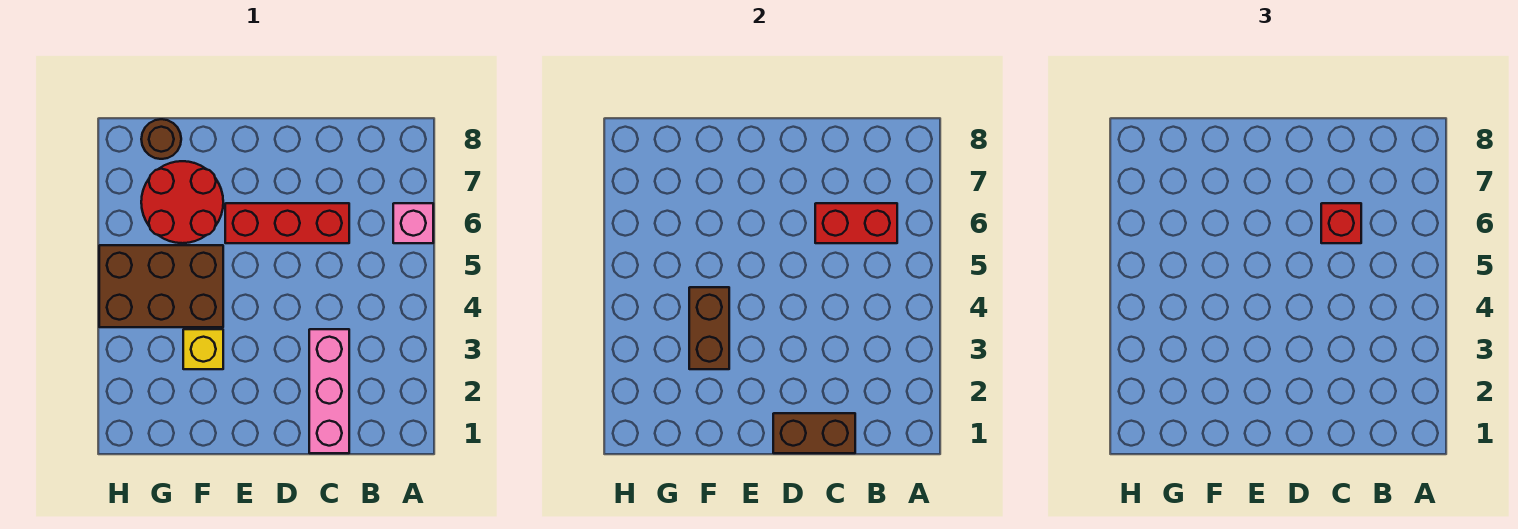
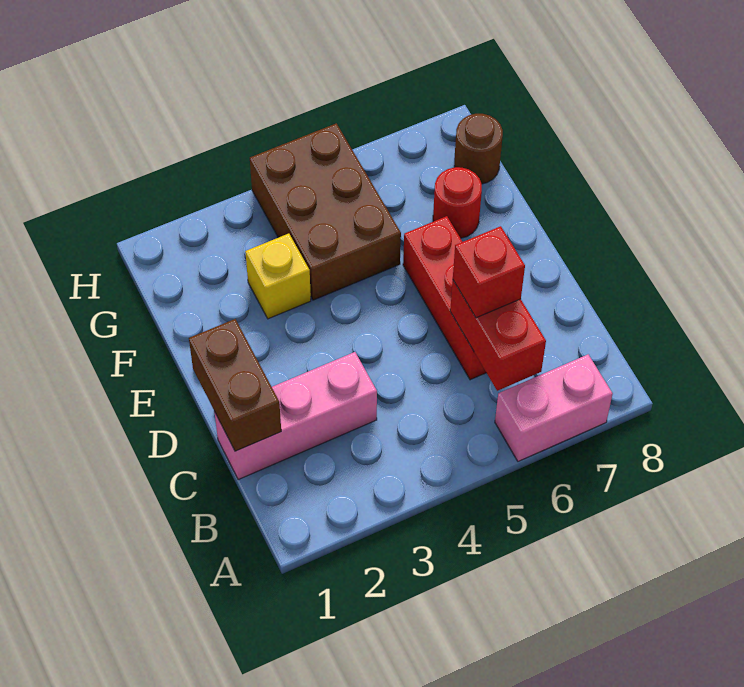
pink brick A6 level 1 -> pink brick A6:A7 level 1
brown brick F3:F4 level 2 -> none
red round brick F6:G7 level 1 -> red round brick F7 level 1

